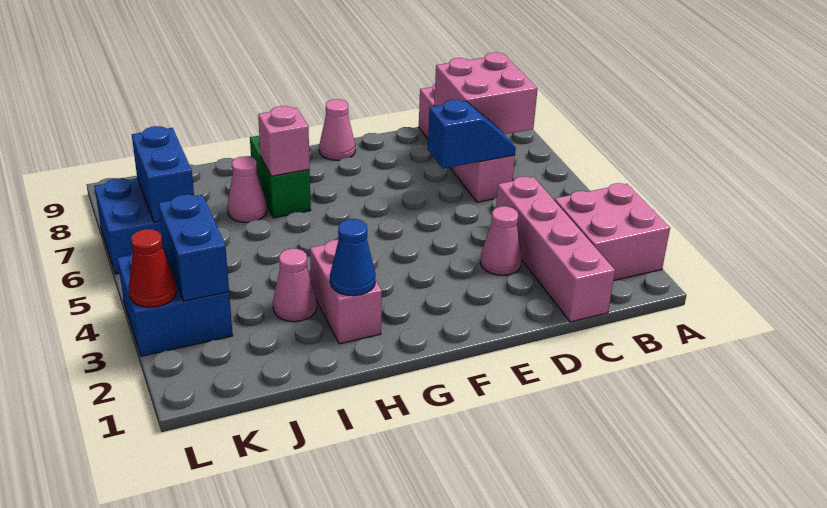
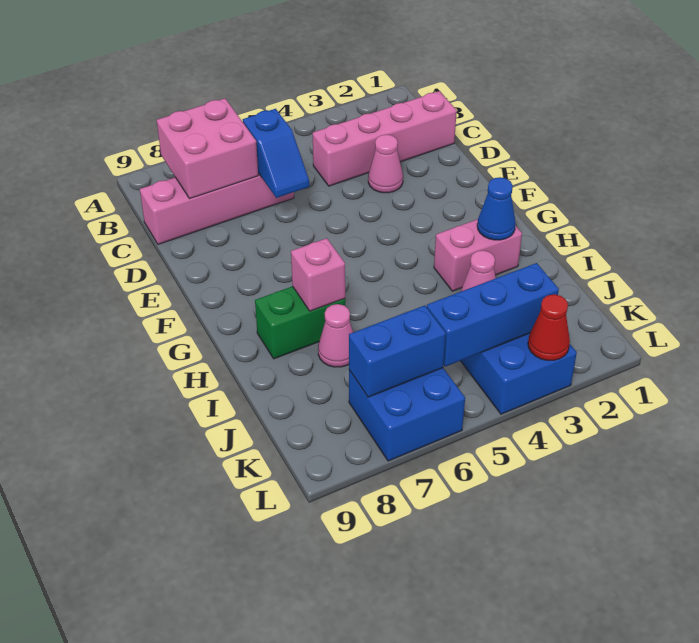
pink brick A2:B3 level 1 -> none
blue slope C6:D6 level 2 top D -> blue slope C6:D6 level 2 top C
pink cone F9 level 1 -> none
blue brick K3:K4 level 2 -> blue brick K3:K5 level 2

